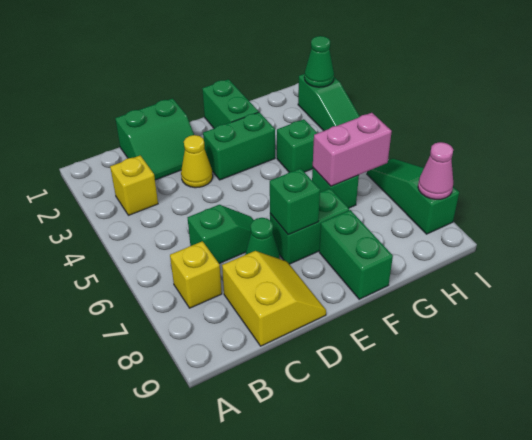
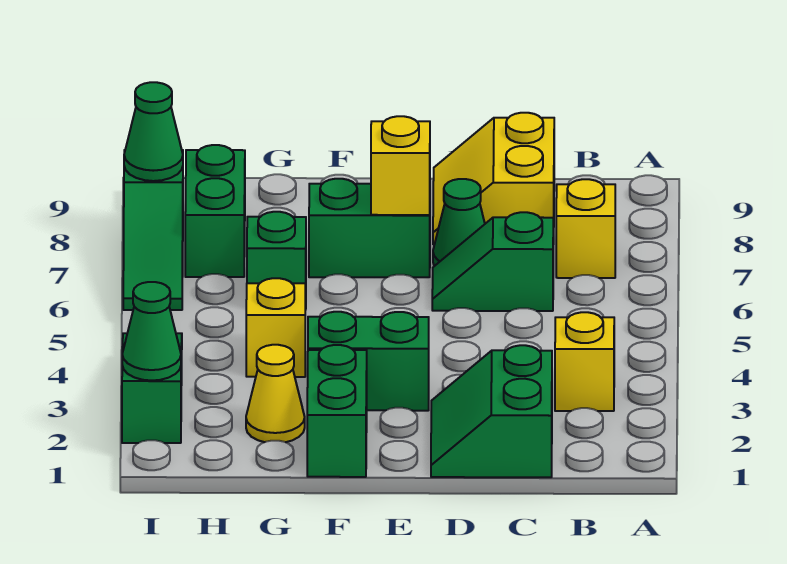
green slope C1:D2 level 1 top 1 -> green slope C1:D2 level 1 top C
yellow cone D3 level 1 -> yellow cone G2 level 1
green brick E7 level 2 -> yellow brick E7 level 2
green brick F8:F9 level 1 -> green brick H7:H8 level 1
green brick G4 level 1 -> yellow brick G4 level 1
pink brick G6:H6 level 2 -> none
pink cone I8 level 2 -> green cone I8 level 2

